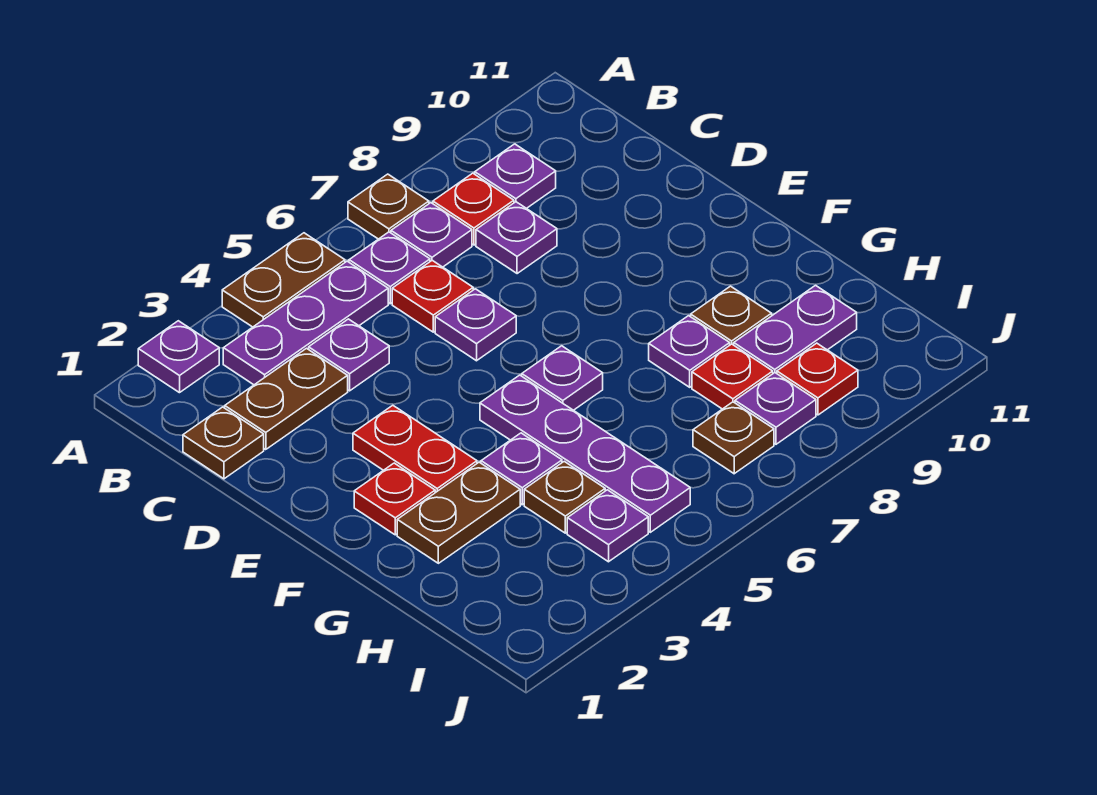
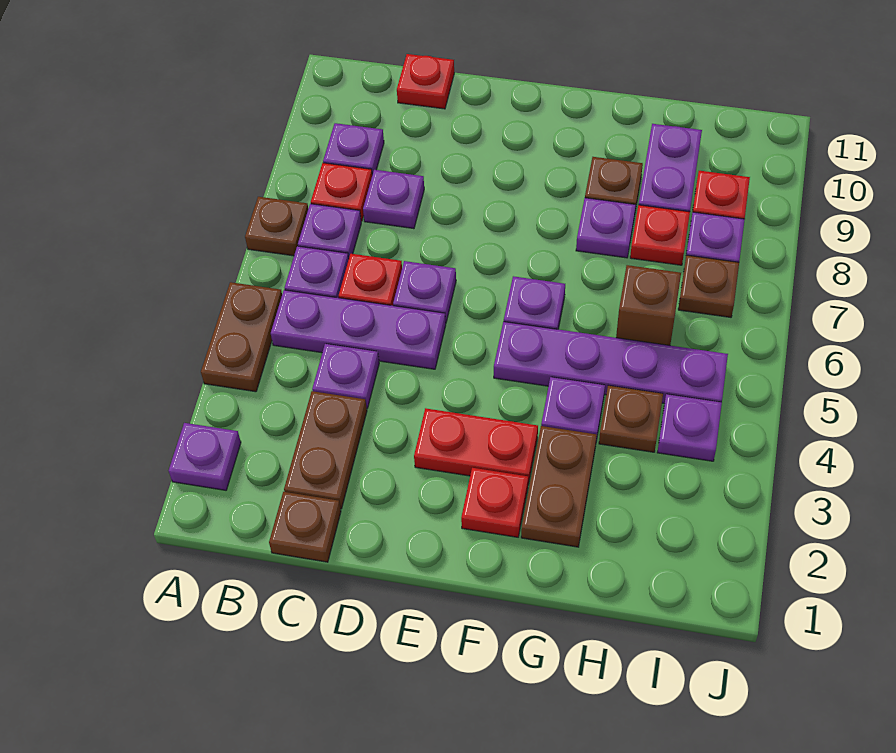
purple plate B3:B5 level 1 -> purple plate B5:D5 level 1
none -> red plate C11 level 1
none -> brown brick H6 level 1

